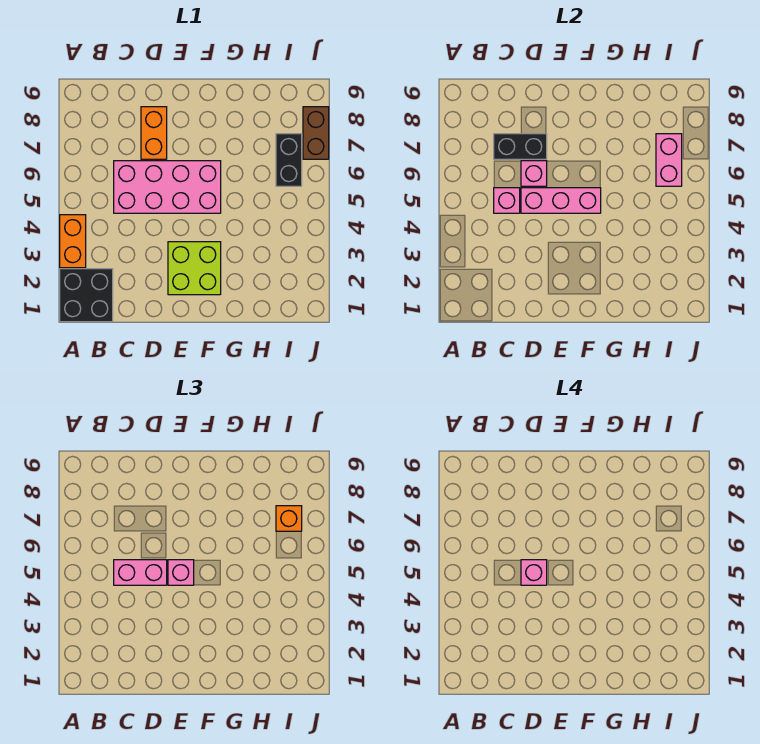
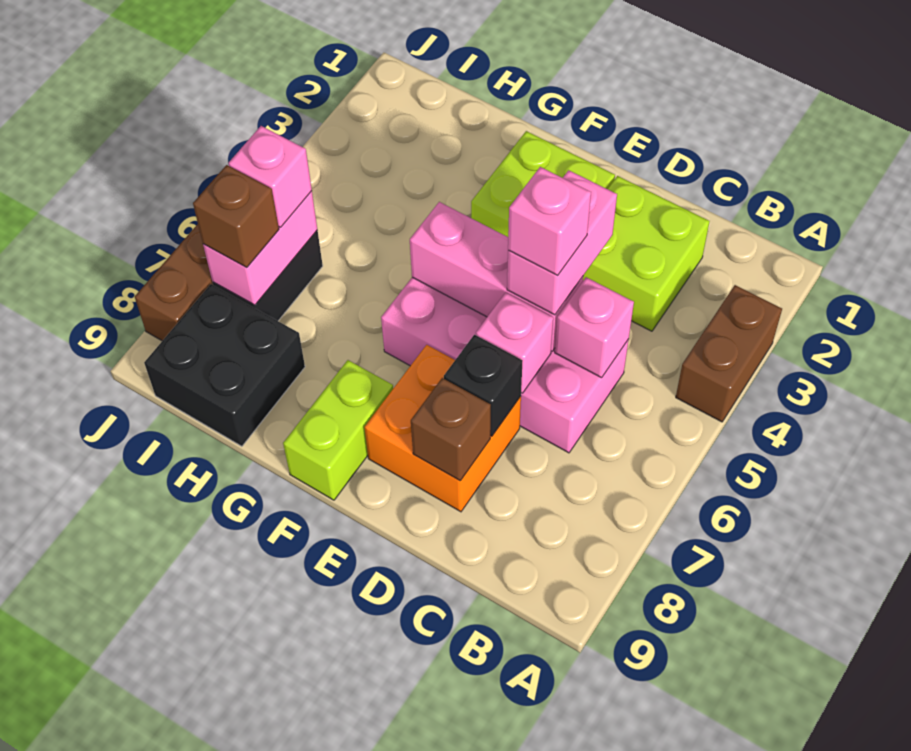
black brick A1:B2 level 1 -> black brick H8:I9 level 1
orange brick A3:A4 level 1 -> brown brick A3:A4 level 1
none -> lime brick C2:D3 level 1
pink brick C5:D5 level 3 -> pink brick D4:D5 level 3
black brick C7:D7 level 2 -> black brick D7 level 2
orange brick D7:D8 level 1 -> orange brick D7:E8 level 1
none -> brown brick D8 level 2
pink brick E5 level 3 -> pink brick I6 level 3
none -> lime brick F8:F9 level 1
orange brick I7 level 3 -> brown brick I7 level 3

